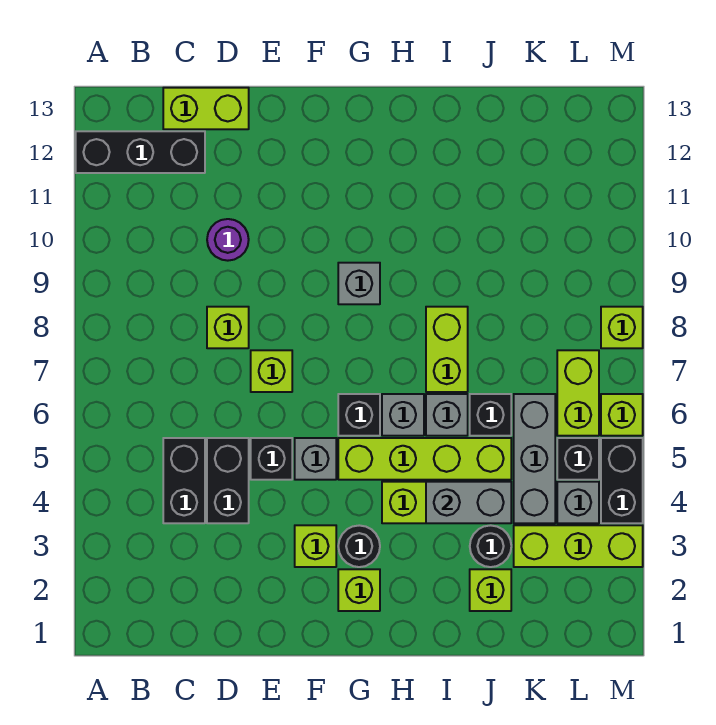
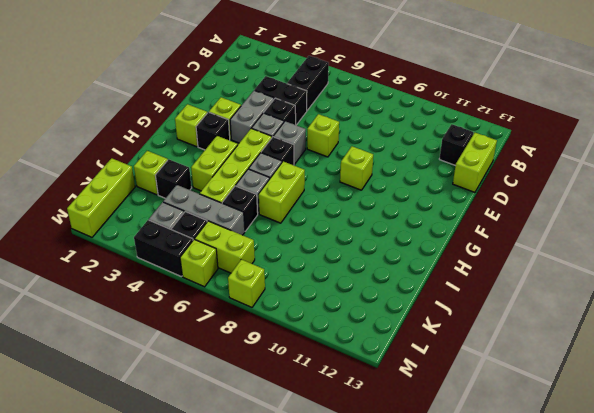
black brick A12:C12 level 1 -> black brick C12 level 1
black brick C4:C5 level 1 -> black brick B5:C5 level 1
lime brick D8 level 1 -> lime brick F9 level 1
purple round brick D10 level 1 -> none
black round brick G3 level 1 -> black brick G3 level 1
grey brick G9 level 1 -> grey brick F6 level 1
grey brick I4:J4 level 2 -> grey brick E4:F4 level 1
lime brick I7:I8 level 1 -> lime brick H7:I7 level 1
black round brick J3 level 1 -> black brick J3 level 1
lime brick K3:M3 level 1 -> lime brick K1:M1 level 1

